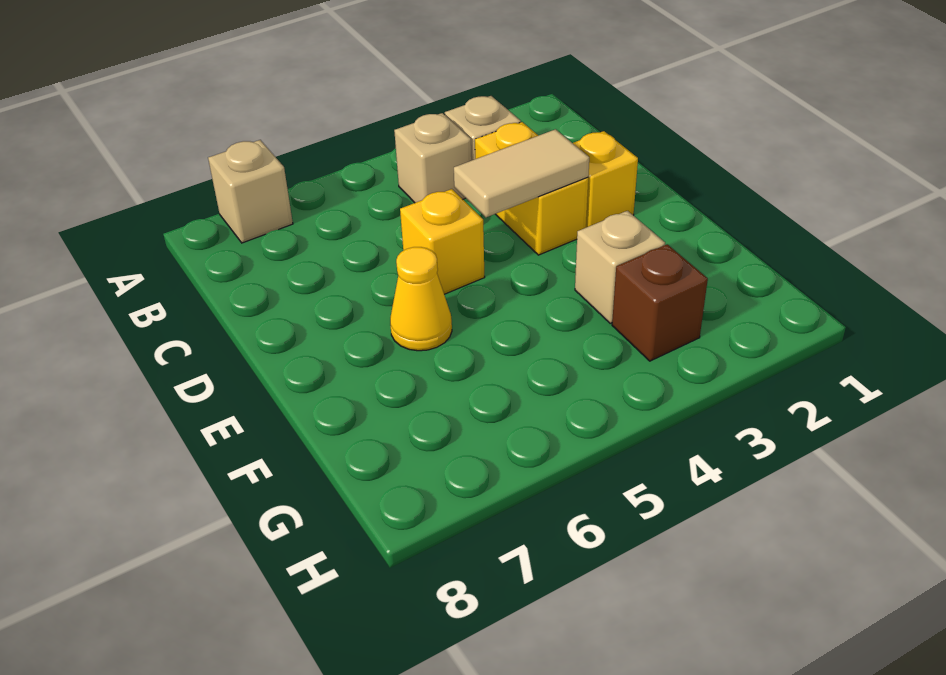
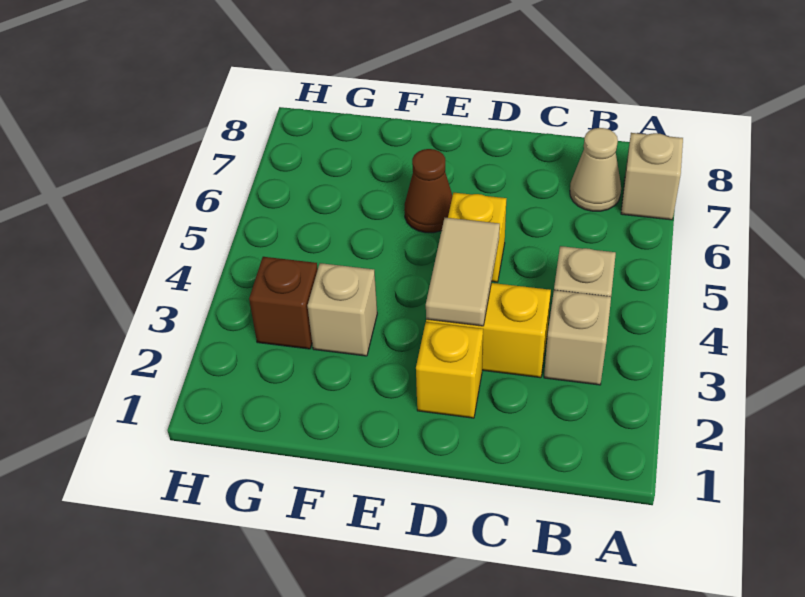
none -> tan cone B7 level 1
yellow cone E6 level 1 -> brown cone E6 level 1

